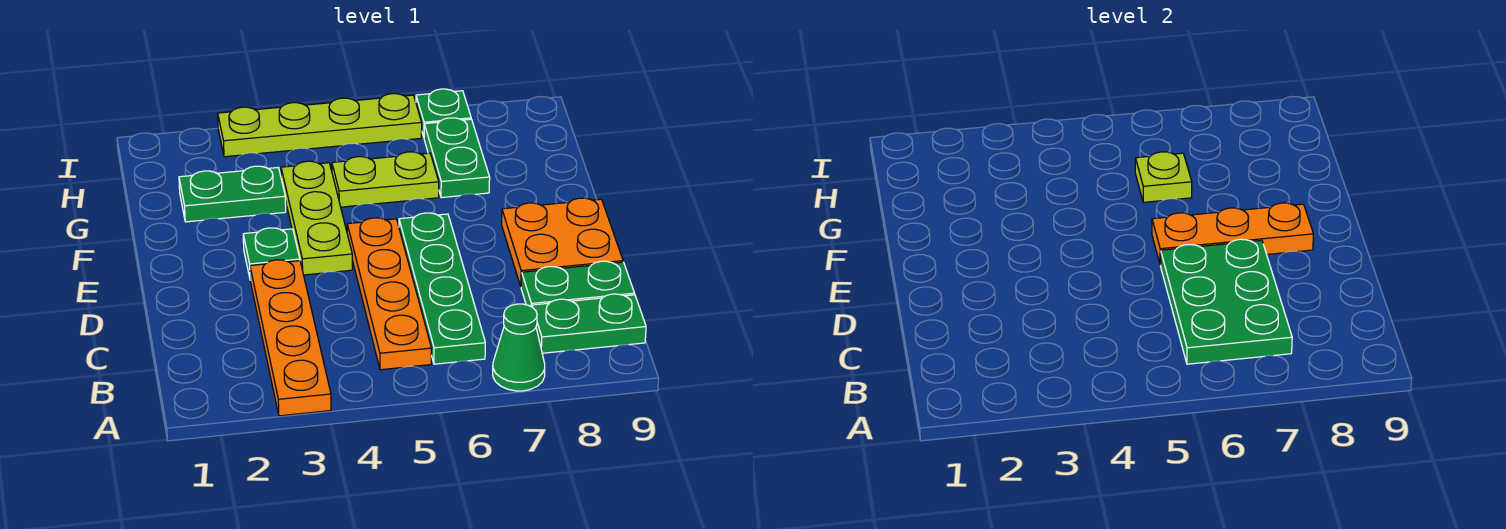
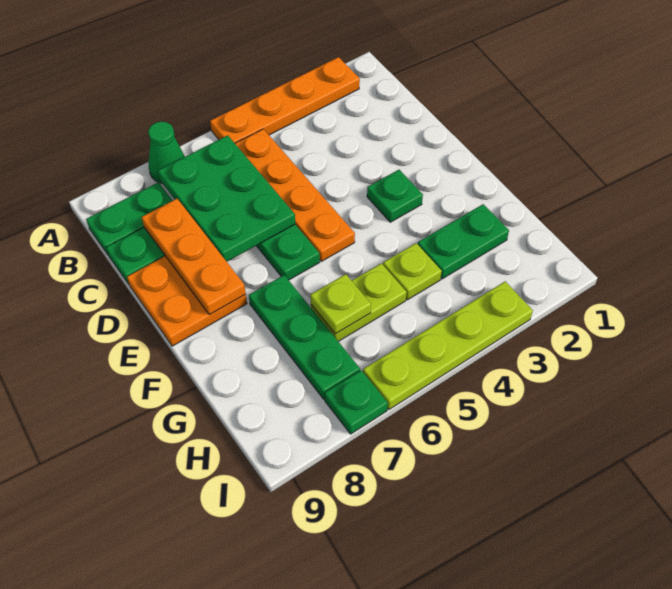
orange plate A3:D3 level 1 -> orange plate A2:A5 level 1
lime plate E4:G4 level 1 -> lime plate G4 level 1
orange plate E6:E8 level 2 -> orange plate C8:E8 level 2
green plate G7:H7 level 1 -> green plate F7:H7 level 1

